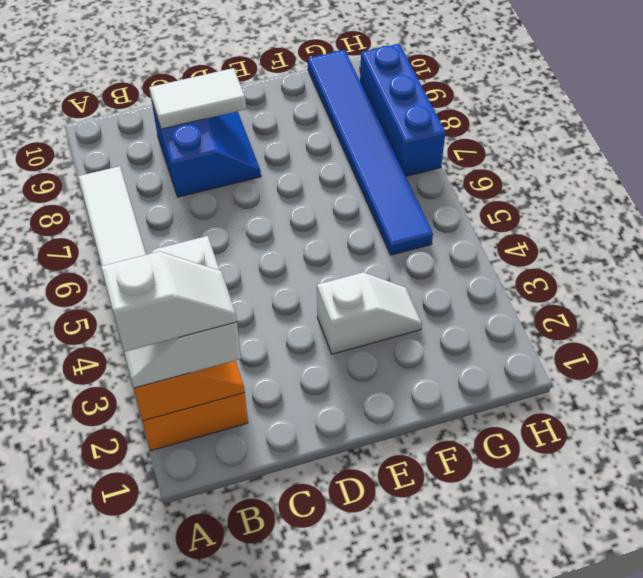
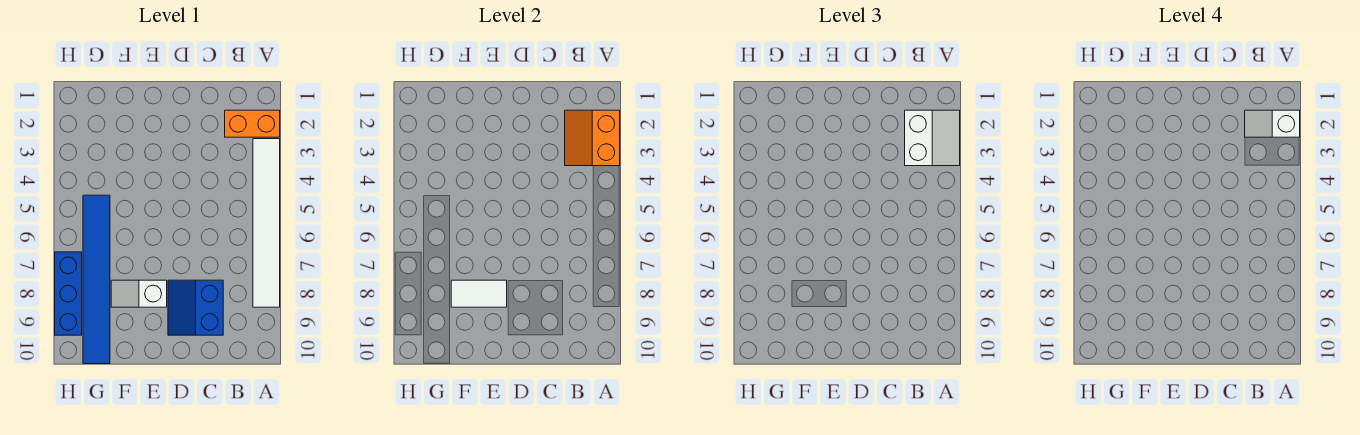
white tile C9:D9 level 2 -> white tile E8:F8 level 2
white slope E3:F3 level 1 top E -> white slope E8:F8 level 1 top E

